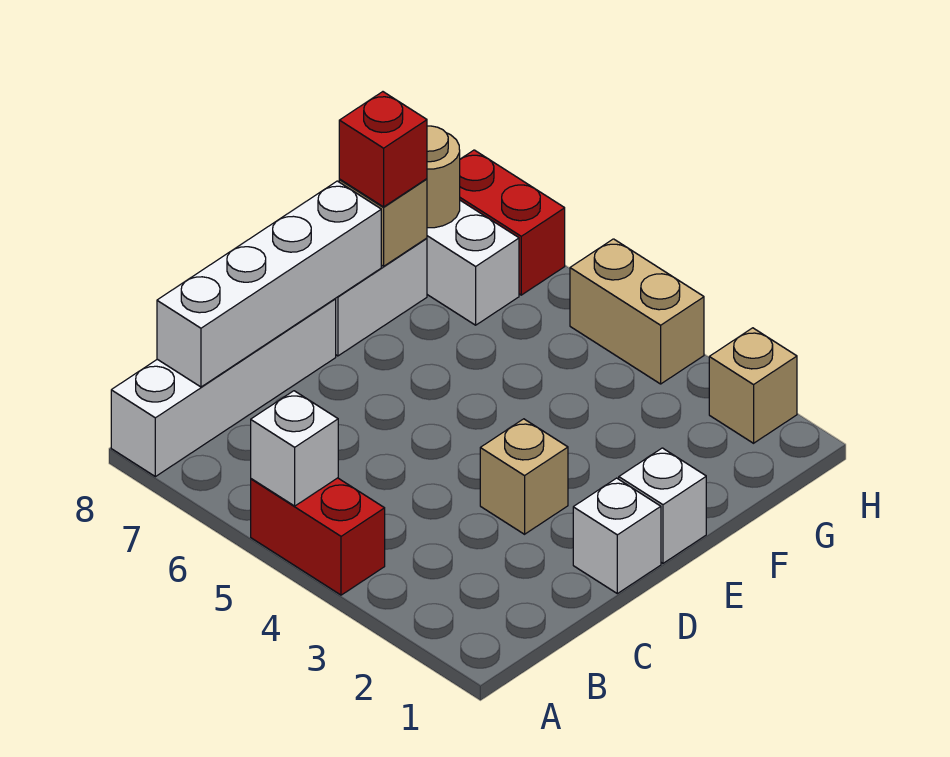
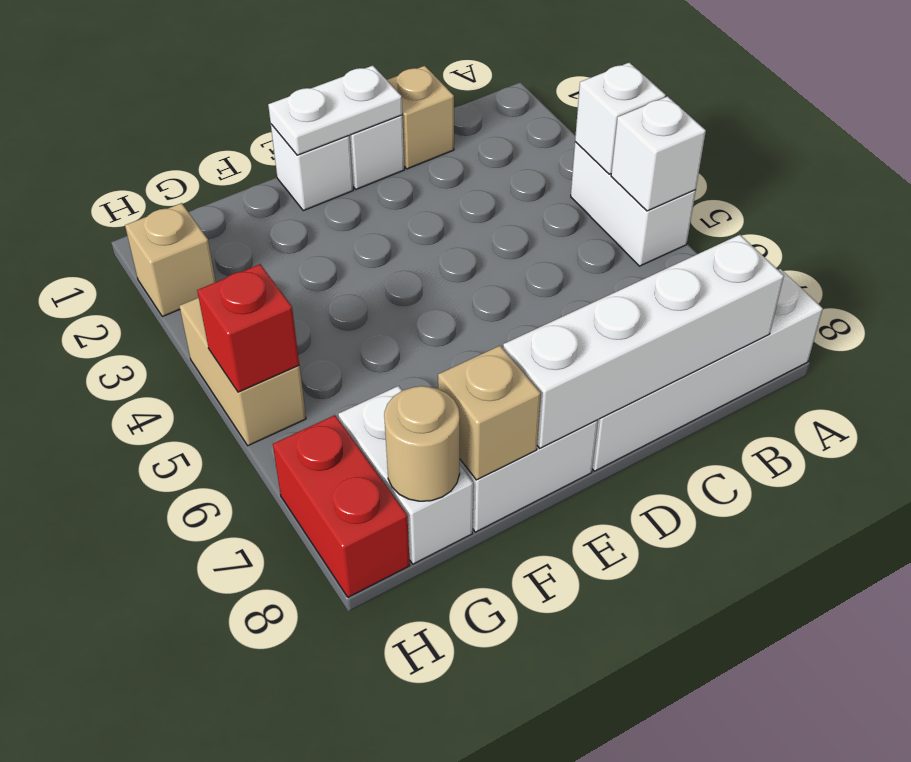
red brick A4:A5 level 1 -> white brick A4:A5 level 1
none -> white brick A4 level 2
none -> white plate D1:E1 level 2
tan brick D3 level 1 -> tan brick C1 level 1
red brick F8 level 3 -> red brick H5 level 2

